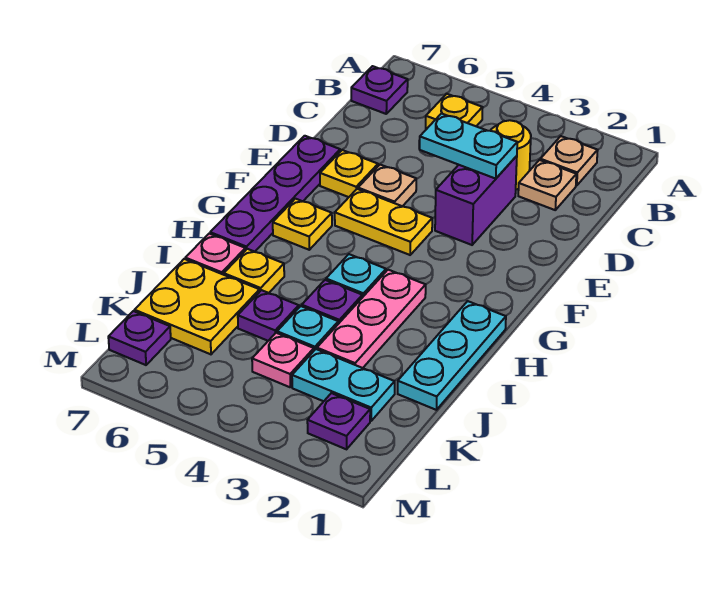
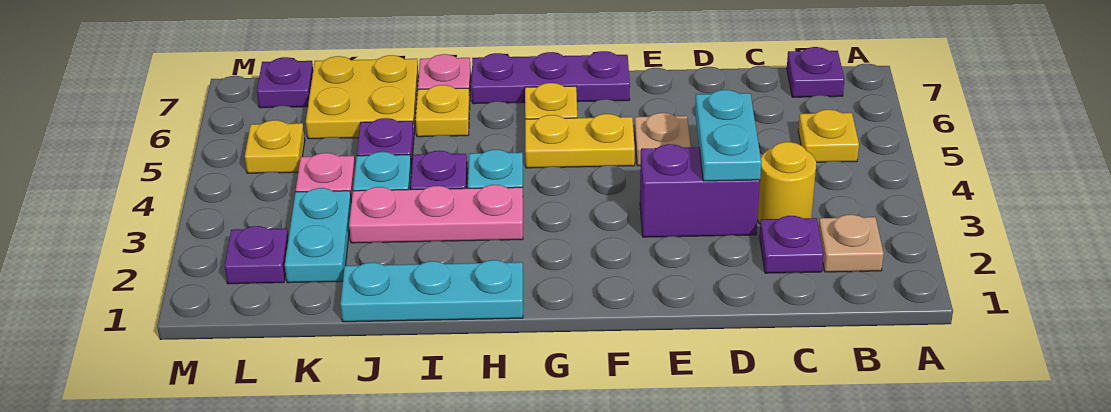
tan plate C2 level 1 -> purple plate C2 level 1
yellow plate E6 level 1 -> yellow plate L5 level 1
purple plate E7:H7 level 1 -> purple plate F7:H7 level 1
yellow plate F4:F5 level 1 -> yellow plate F5:G5 level 1

